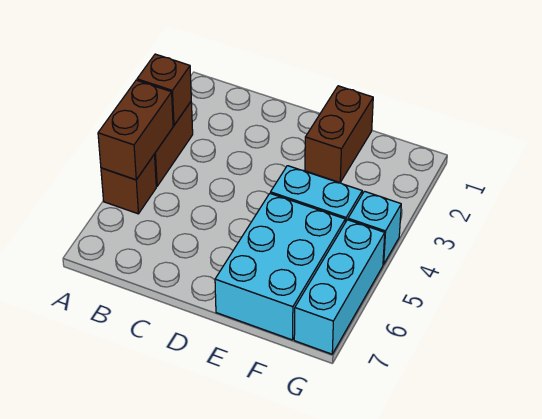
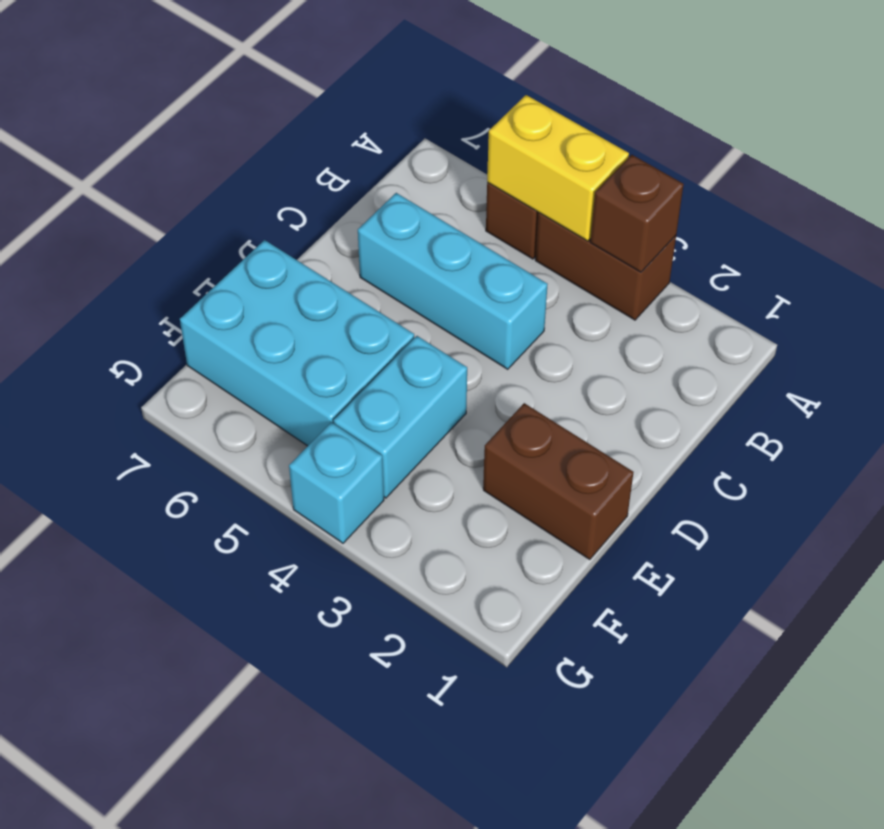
brown brick A4:A5 level 2 -> yellow brick A4:A5 level 2
cyan brick G5:G7 level 1 -> cyan brick C4:C6 level 1

